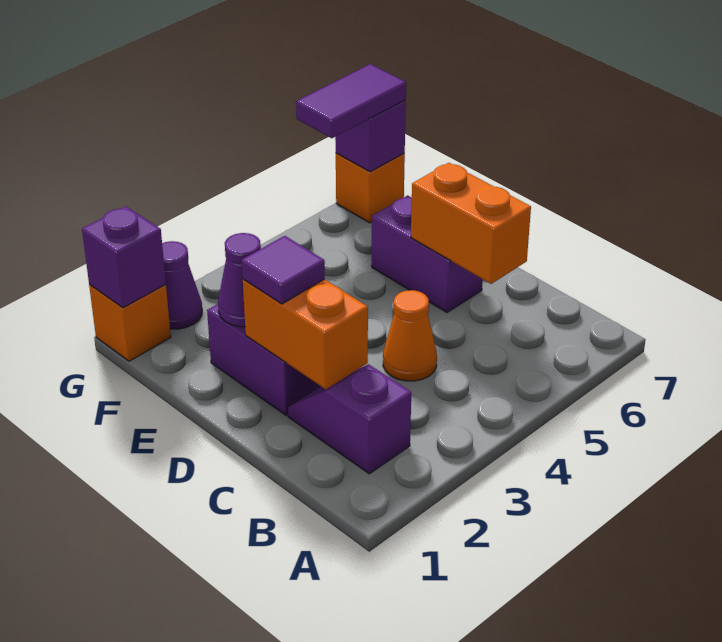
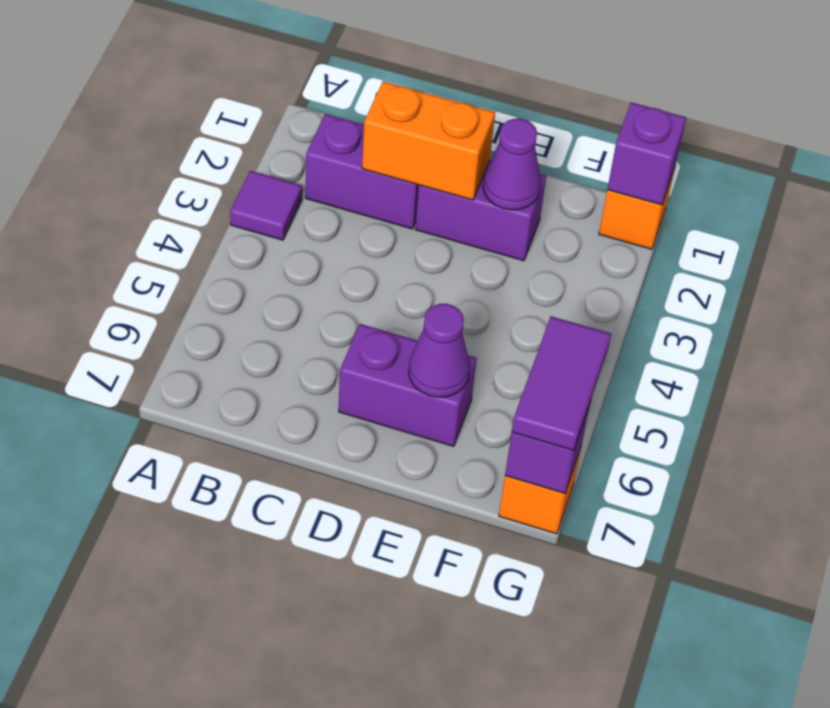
purple slope B2:C2 level 1 top B -> purple brick B2:C2 level 1
orange cone C4 level 1 -> none
orange brick C6:D6 level 2 -> none
purple tile D2 level 3 -> purple tile A3 level 1
purple cone G2 level 1 -> purple cone E6 level 2

